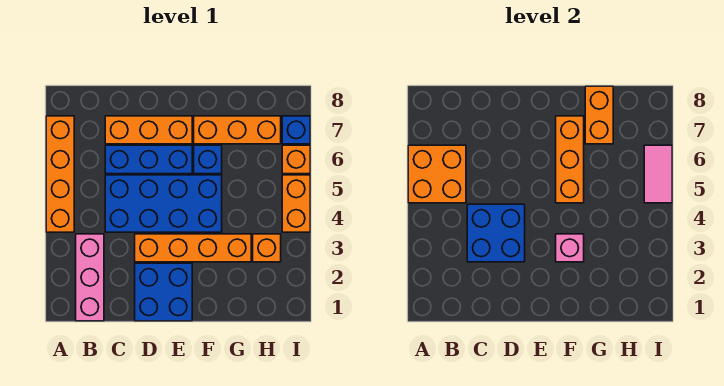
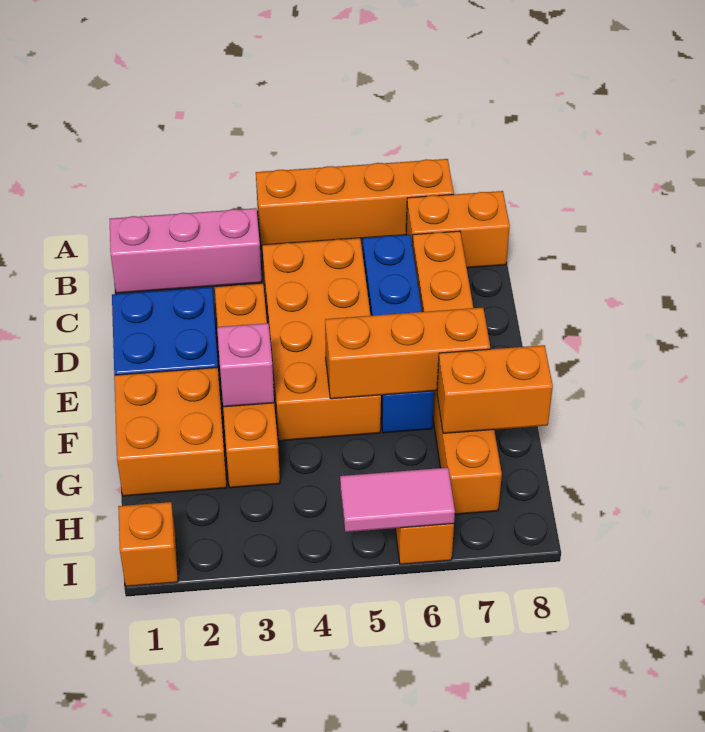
orange brick A5:B6 level 2 -> orange brick F1:G2 level 1
blue brick C3:D4 level 2 -> none
blue brick C4:F5 level 1 -> orange brick C4:F5 level 1
orange brick H3 level 1 -> orange brick I1 level 1
orange brick I4:I5 level 1 -> orange brick B7:B8 level 1
blue brick I7 level 1 -> none

